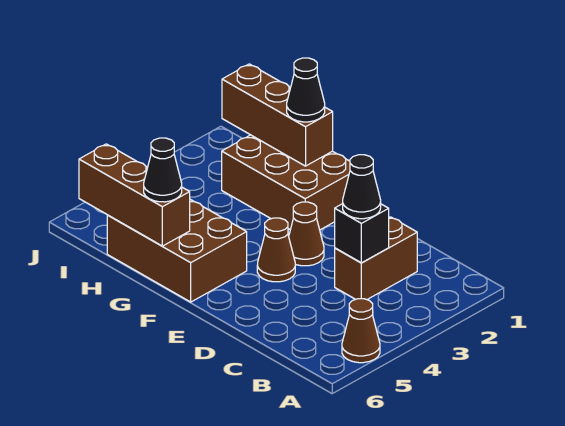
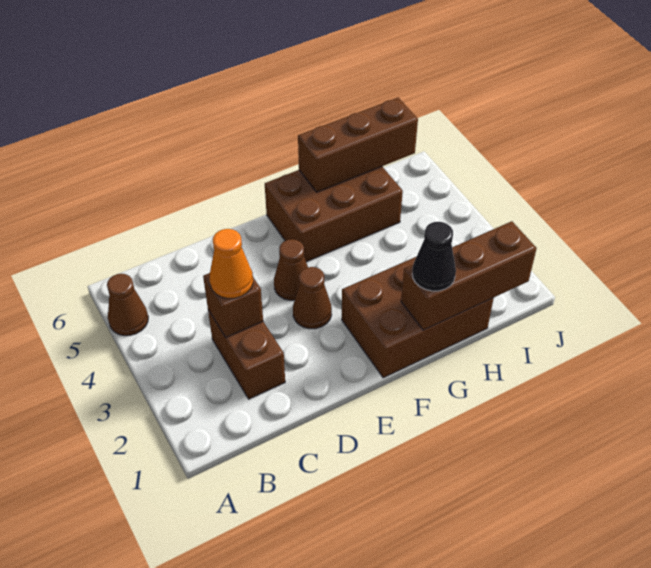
black brick C3 level 2 -> brown brick C3 level 2
black cone C3 level 3 -> orange cone C3 level 3
black cone G6 level 3 -> none

